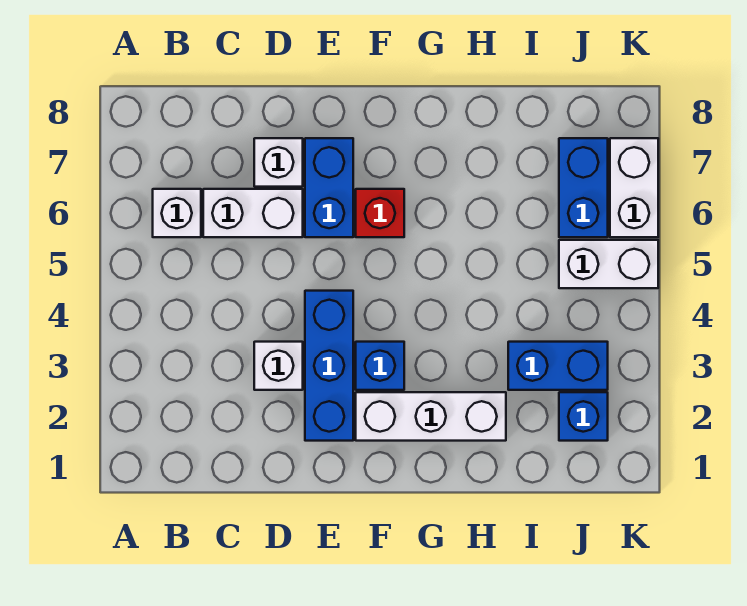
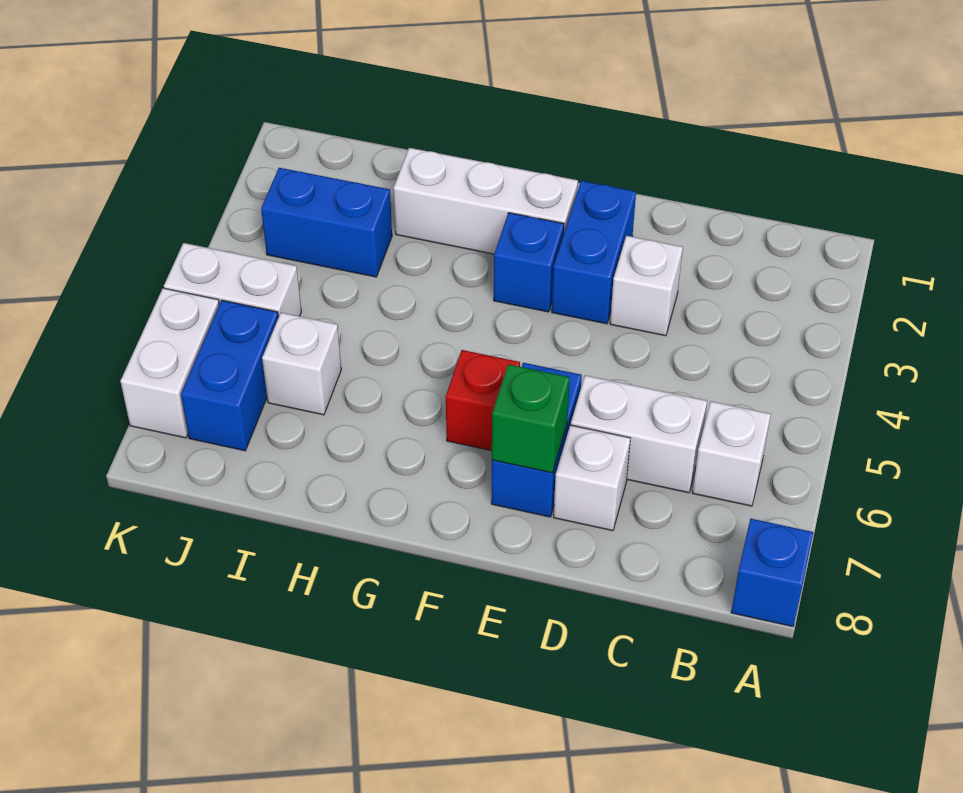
blue brick E2:E4 level 1 -> blue brick E2:E3 level 1
none -> green brick E7 level 2
none -> white brick I6 level 1
blue brick J2 level 1 -> blue brick A8 level 1

